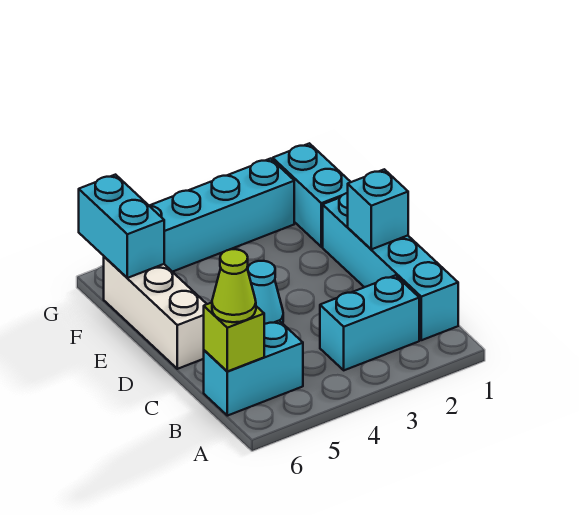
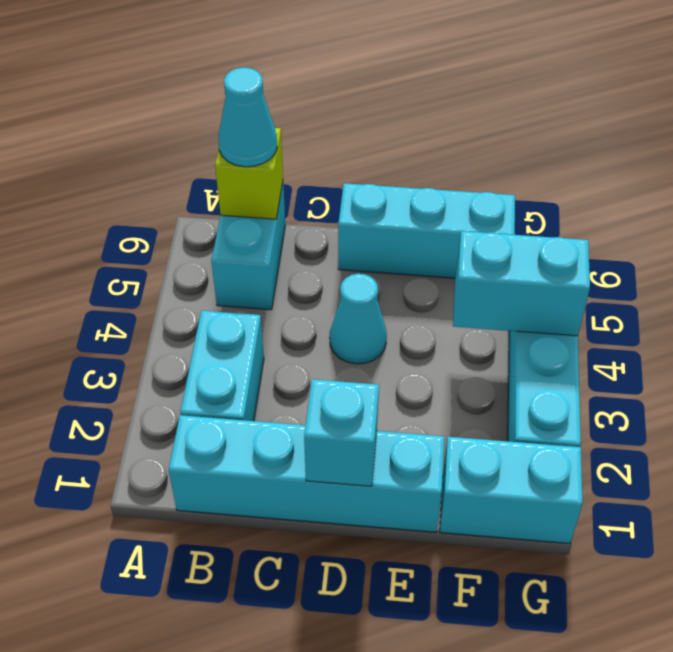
lime cone B6 level 3 -> cyan cone B6 level 3
white brick D6:F6 level 1 -> cyan brick D6:F6 level 1
cyan brick F6:G6 level 2 -> cyan brick F4:G4 level 2

